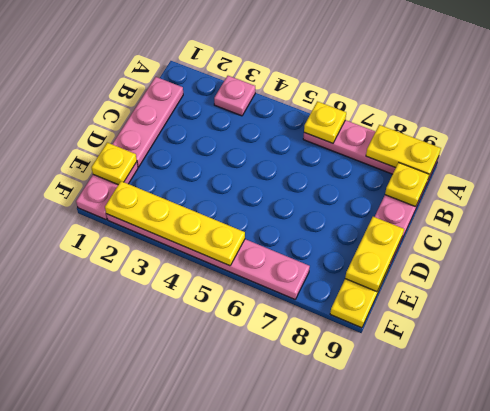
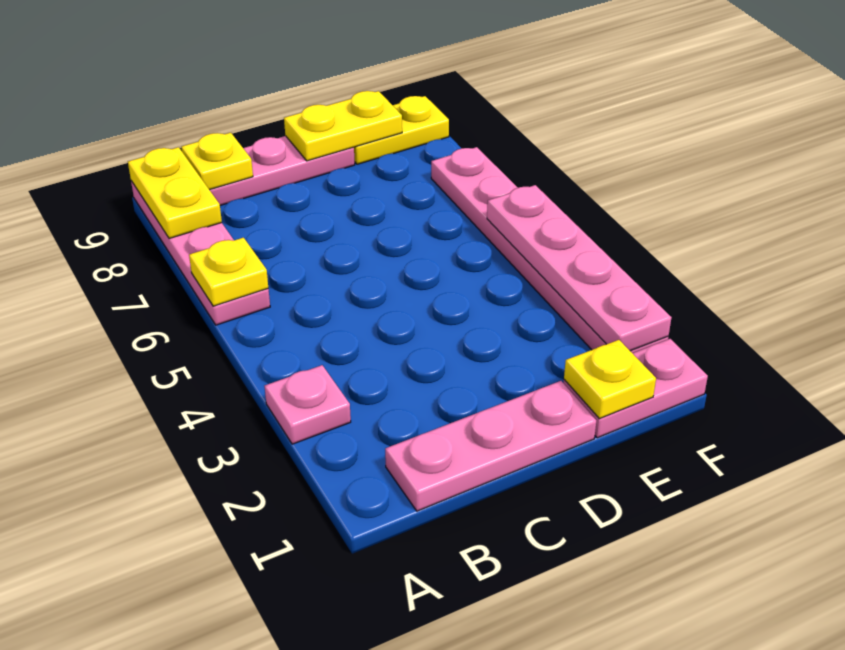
yellow plate F2:F5 level 2 -> pink plate F2:F5 level 2

